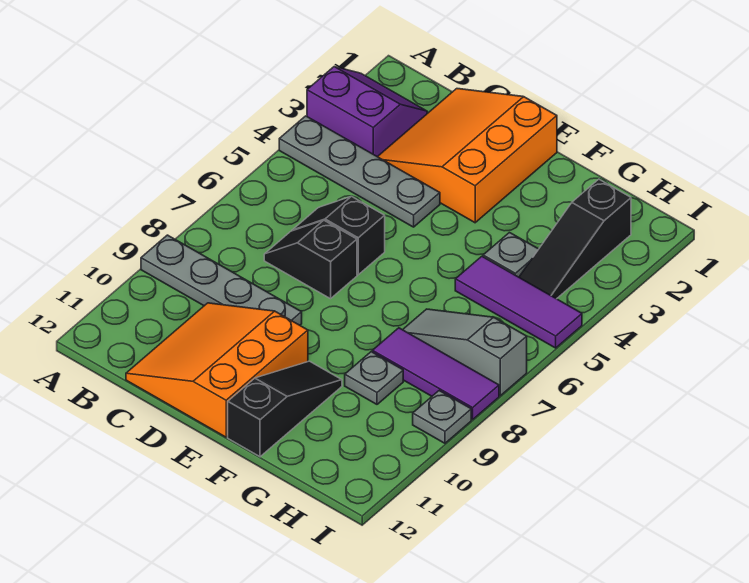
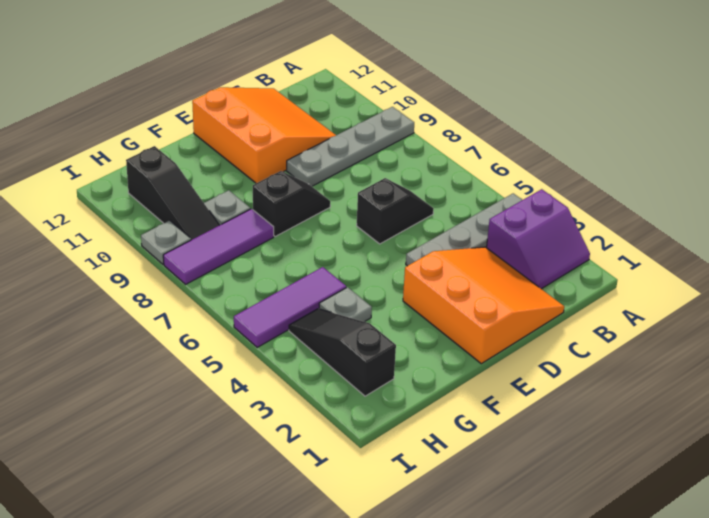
black slope C7:D7 level 1 top D -> black slope E8:F8 level 1 top F
black slope F10:F12 level 1 top 12 -> black slope H9:H11 level 1 top 11
grey slope G7:I7 level 1 top I -> none

